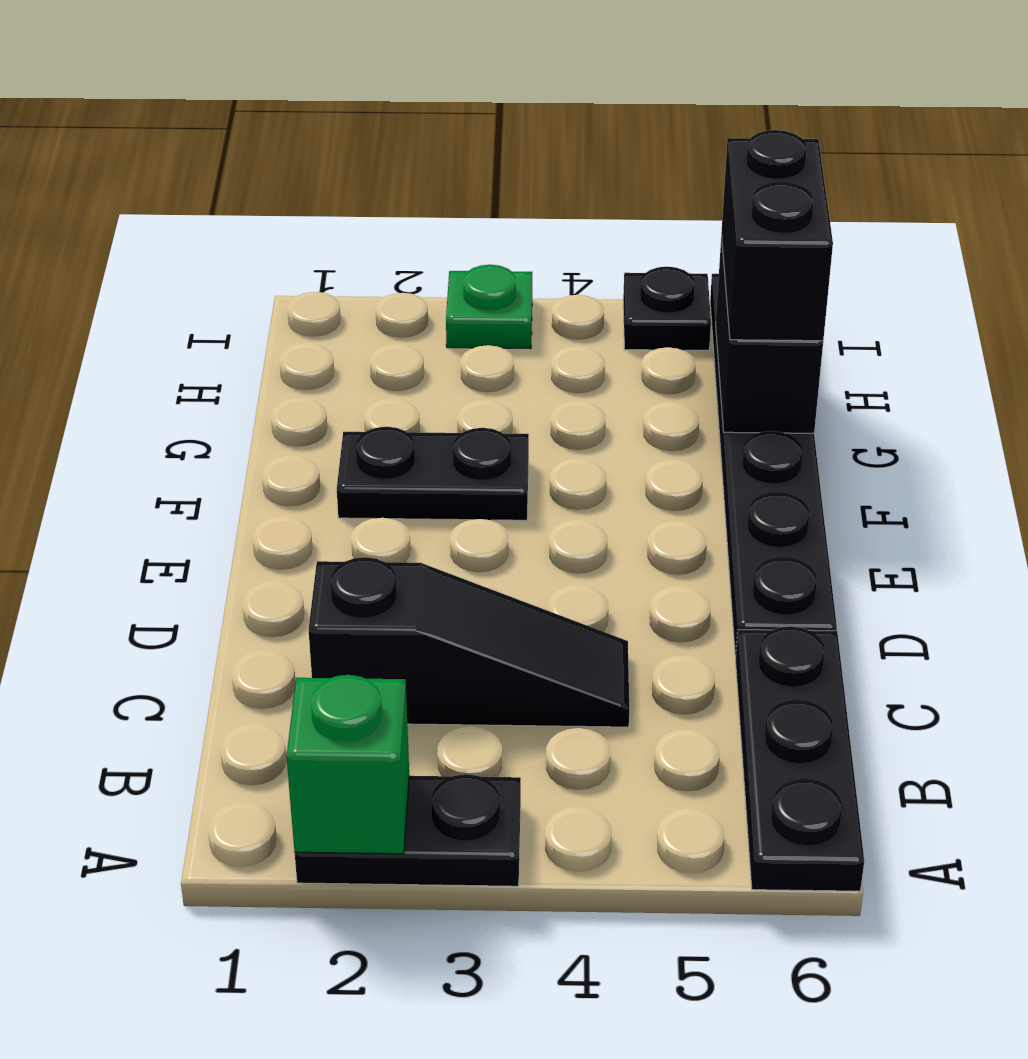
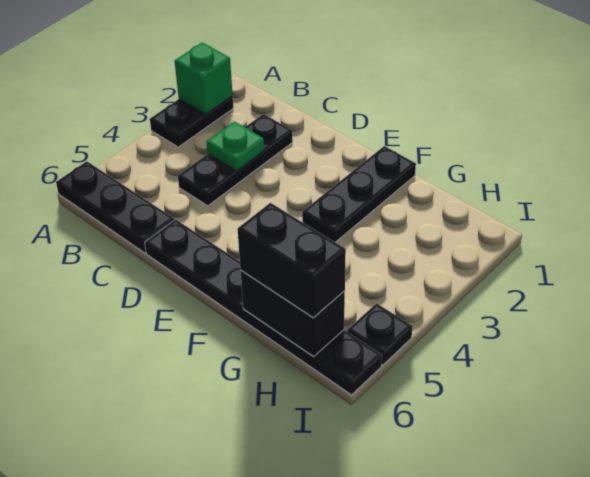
black slope C2:C4 level 1 top 2 -> black plate C2:C4 level 1
black plate F2:F3 level 1 -> black plate F1:F3 level 1
green plate I3 level 1 -> green plate C3 level 2

